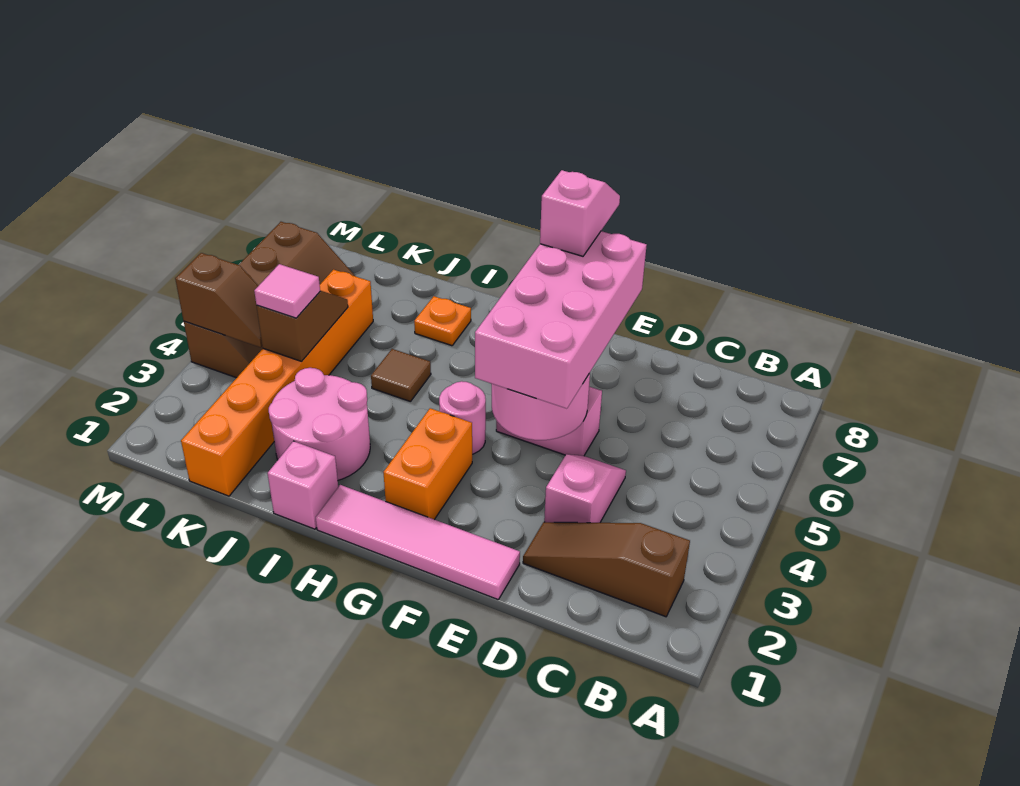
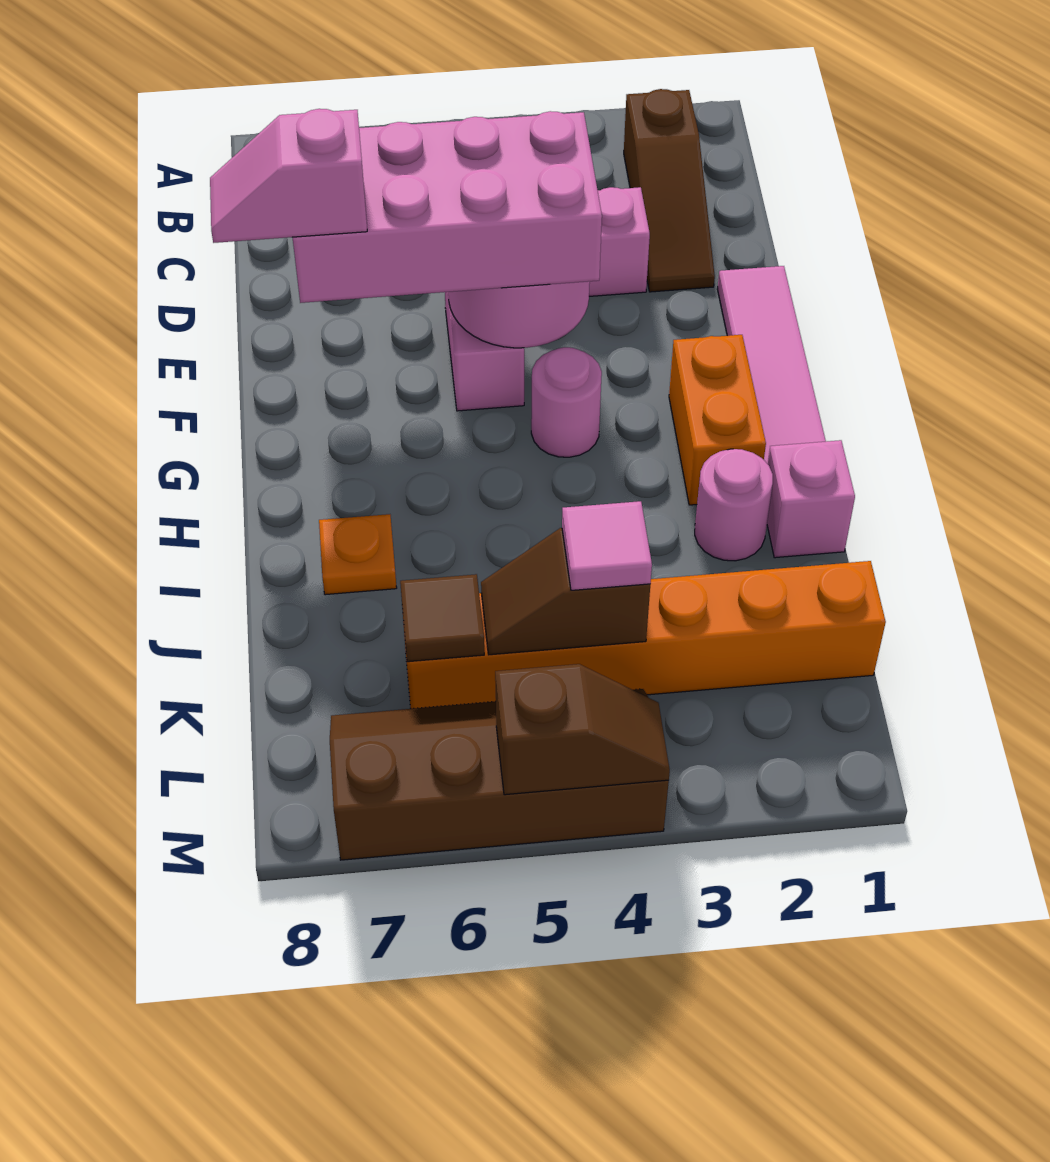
orange brick G2:G3 level 1 -> orange brick G2:H2 level 1
pink round brick I2:J3 level 1 -> pink round brick I2 level 1
brown tile I5 level 1 -> brown tile K6 level 2
brown slope L4:M4 level 2 top M -> brown slope M4:M5 level 2 top 5

